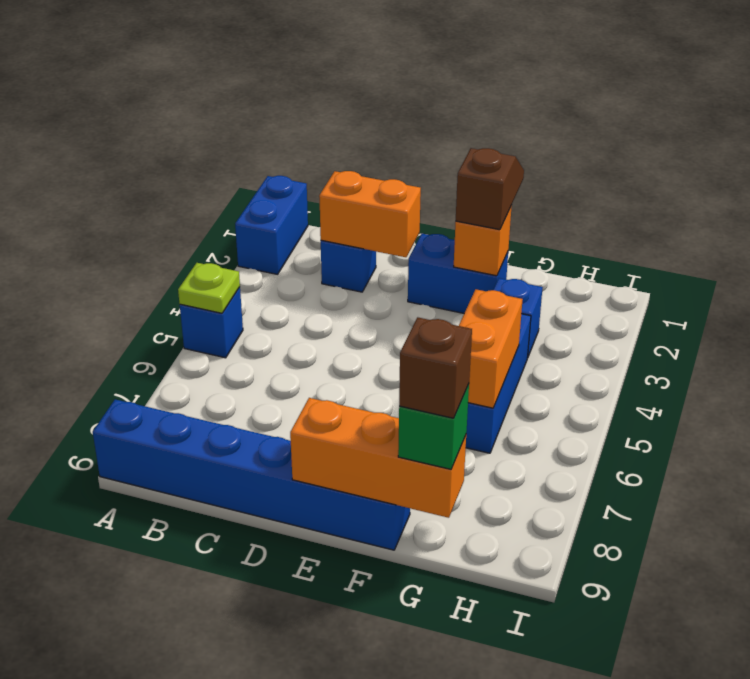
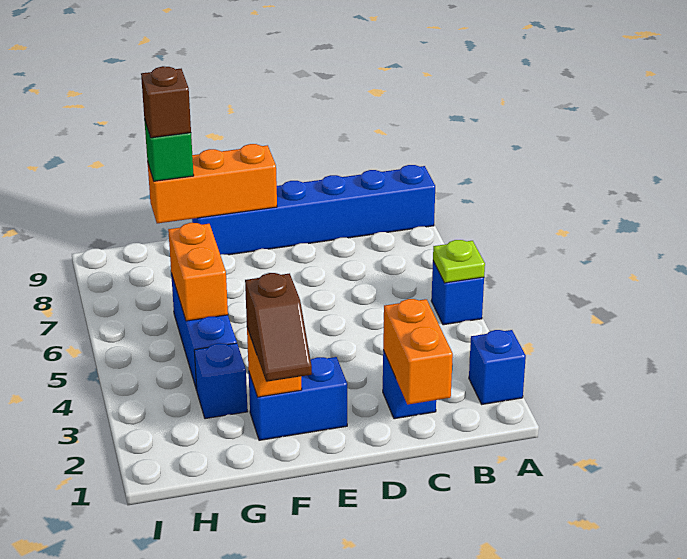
blue brick A1:A2 level 1 -> blue brick A2 level 1
orange brick C2:D2 level 2 -> orange brick C1:C2 level 2

